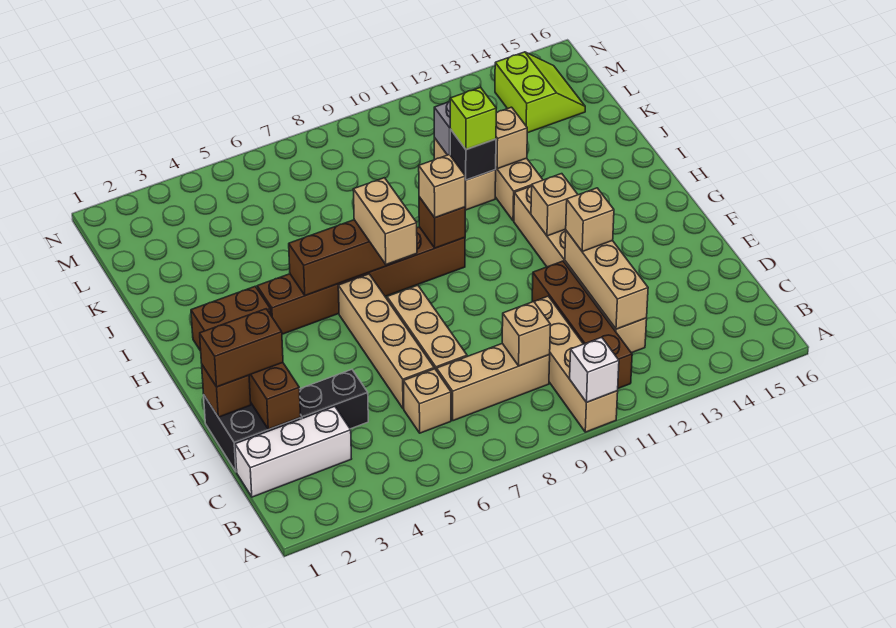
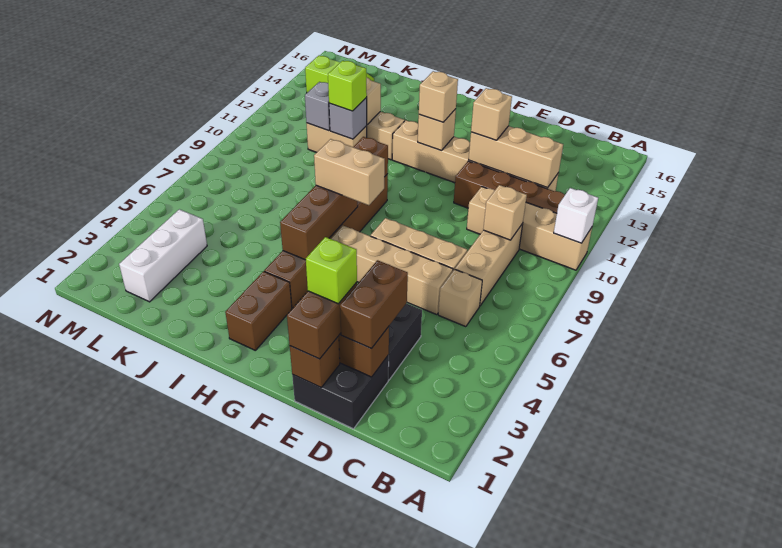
white brick C1:C3 level 1 -> white brick L2:L4 level 1
none -> brown brick D2:D3 level 3
none -> lime brick E2 level 4
tan brick H9 level 3 -> tan brick G12 level 3
black brick J11 level 2 -> grey brick J11 level 2

